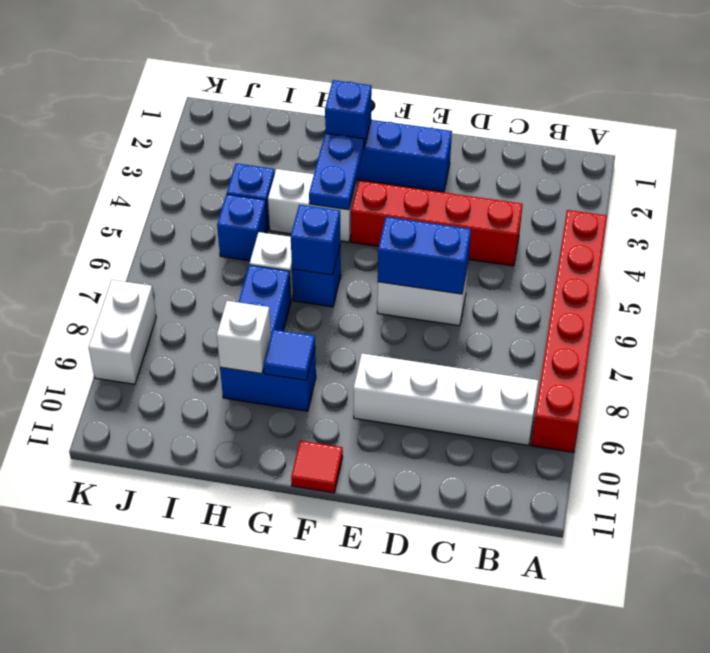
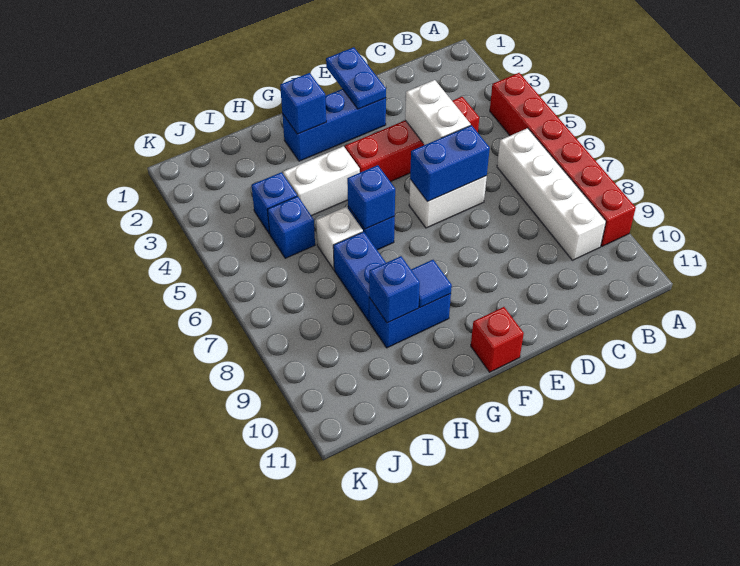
white brick B9:E9 level 1 -> white brick B6:B9 level 1
red tile F11 level 1 -> red brick F11 level 1
blue plate G3:G4 level 2 -> blue plate E1:E2 level 2
white brick H9 level 2 -> blue brick H9 level 2
white brick K8:K9 level 1 -> white brick D4:D5 level 2

